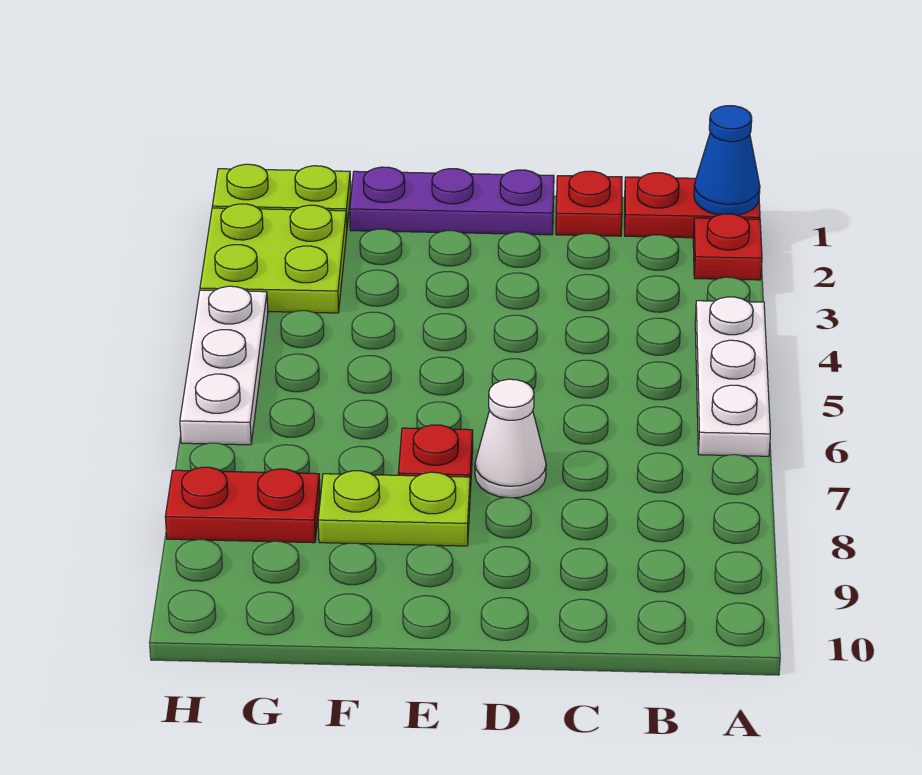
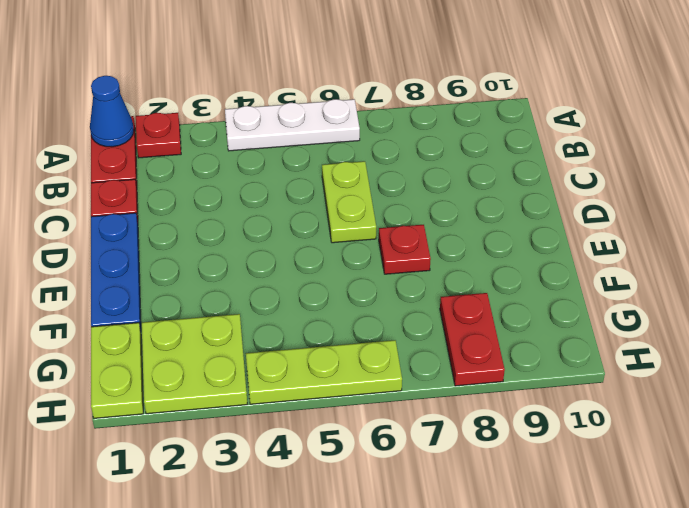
purple plate D1:F1 level 1 -> blue plate D1:F1 level 1
white cone D7 level 1 -> none
lime plate E8:F8 level 1 -> lime plate C6:D6 level 1
white plate H4:H6 level 1 -> lime plate H4:H6 level 1

